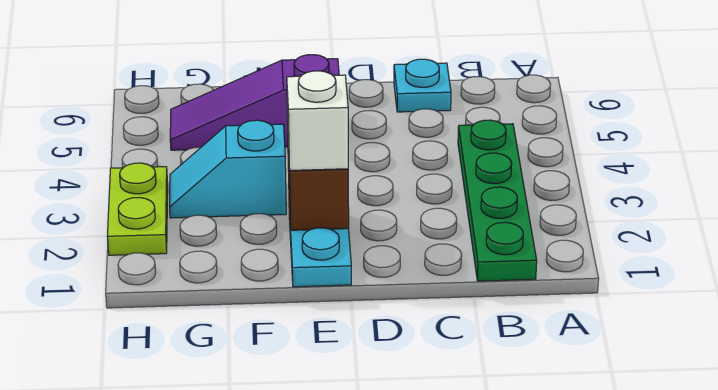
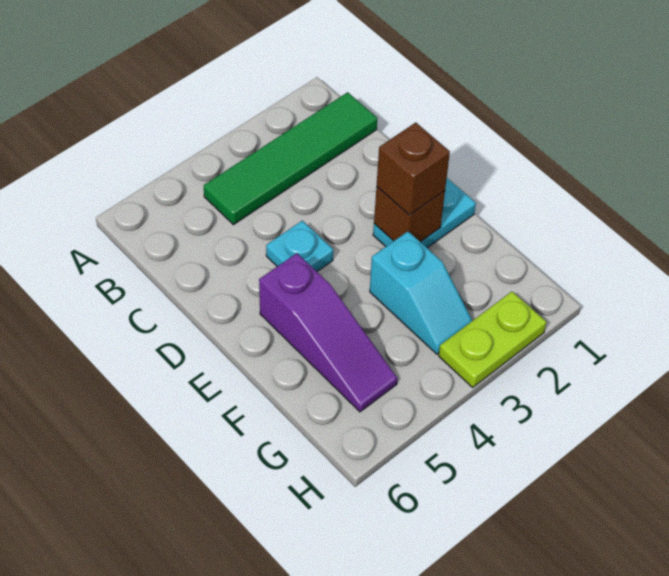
green plate B1:B4 level 1 -> green tile B1:B4 level 1
cyan plate C6 level 1 -> cyan plate D4 level 1
white brick E2 level 3 -> brown brick E2 level 3

